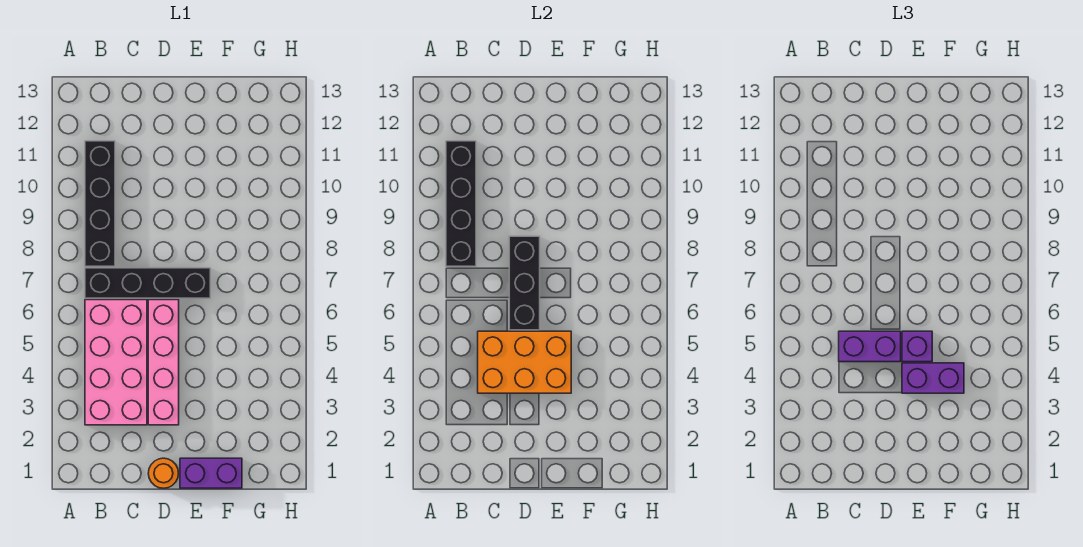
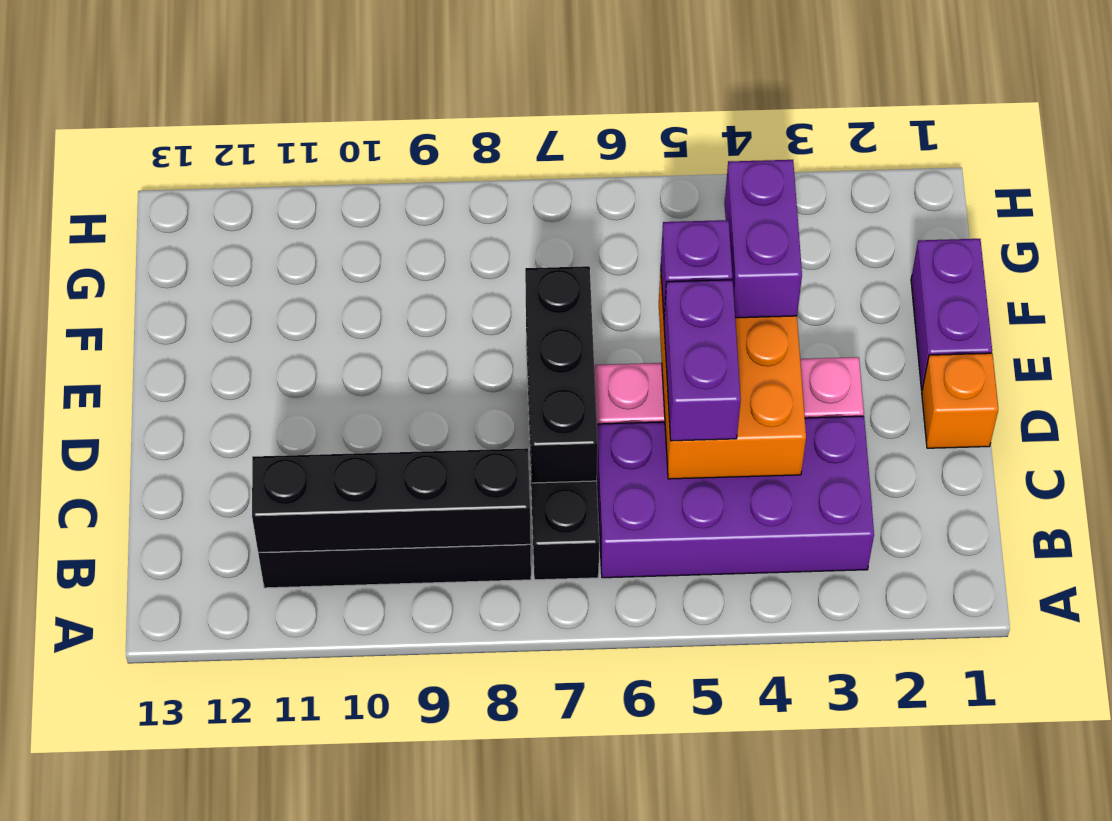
pink brick B3:C6 level 1 -> purple brick B3:C6 level 1
orange round brick D1 level 1 -> orange brick D1 level 1
black brick D6:D8 level 2 -> black brick C7:E7 level 2

